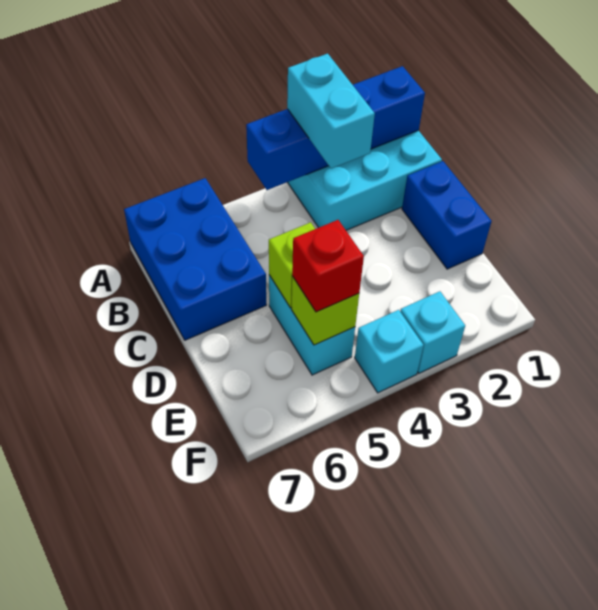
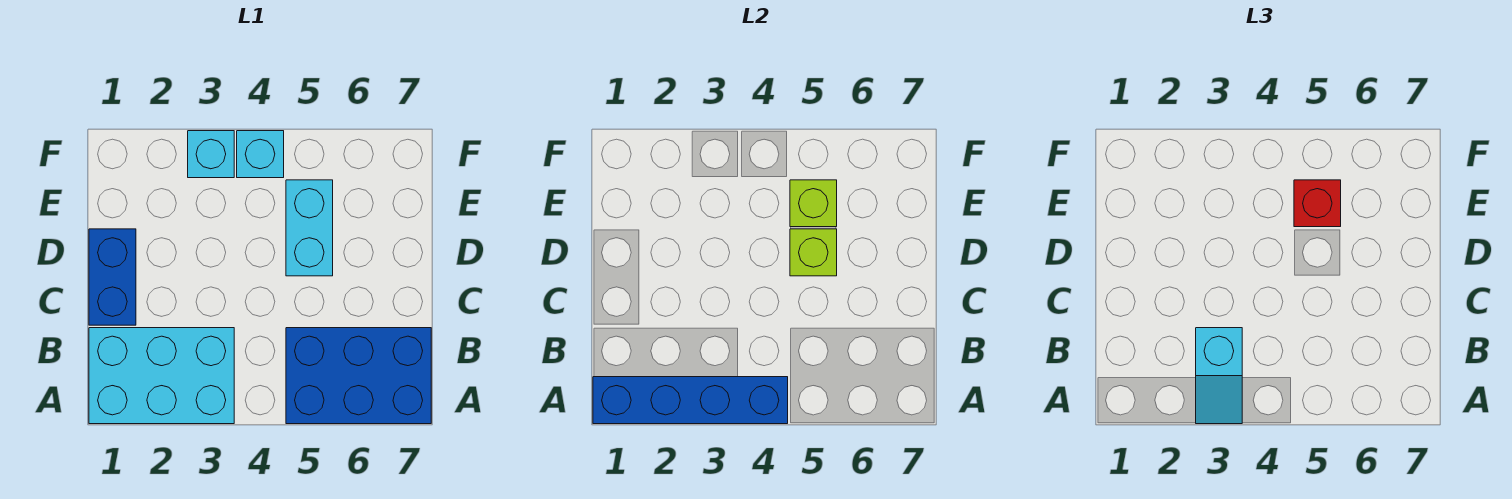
cyan brick A3:B3 level 3 -> cyan slope A3:B3 level 3 top B
blue brick A6:C7 level 1 -> blue brick A5:B7 level 1

